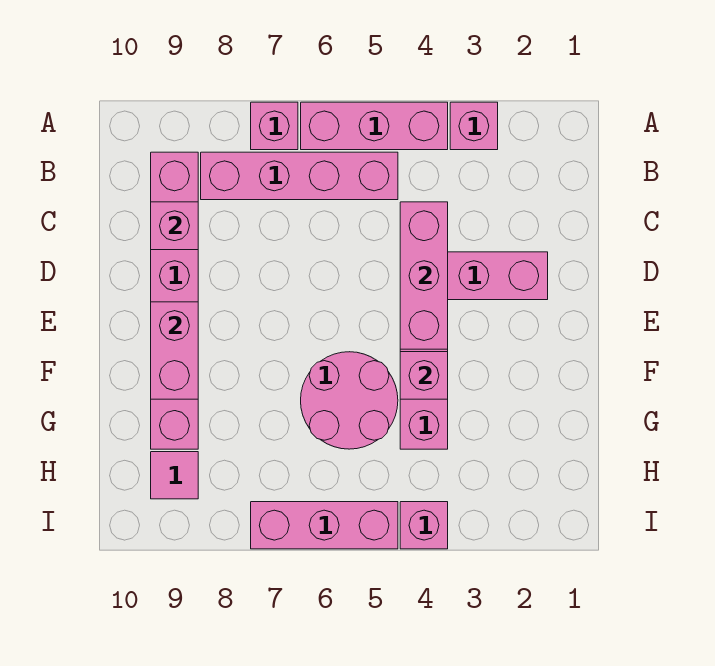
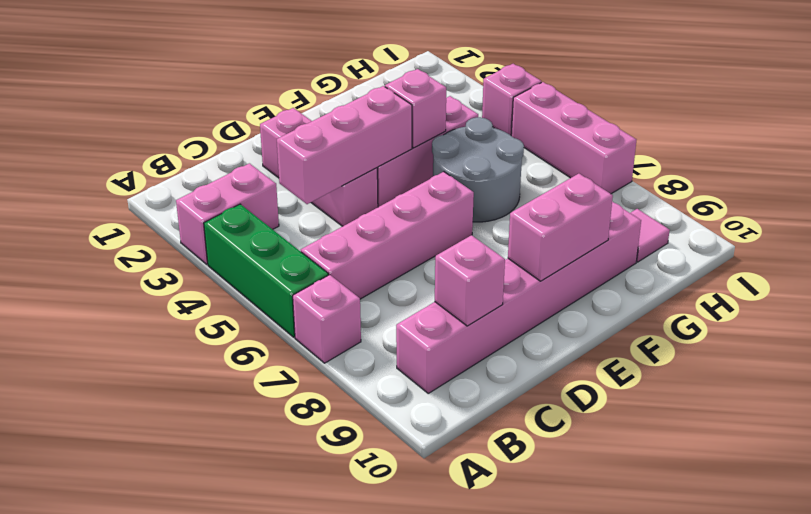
pink brick A3 level 1 -> pink brick A3:B3 level 1
pink brick A4:A6 level 1 -> green brick A4:A6 level 1
pink brick B5:B8 level 1 -> pink brick B6:E6 level 1
pink round brick F5:G6 level 1 -> grey round brick F5:G6 level 1

